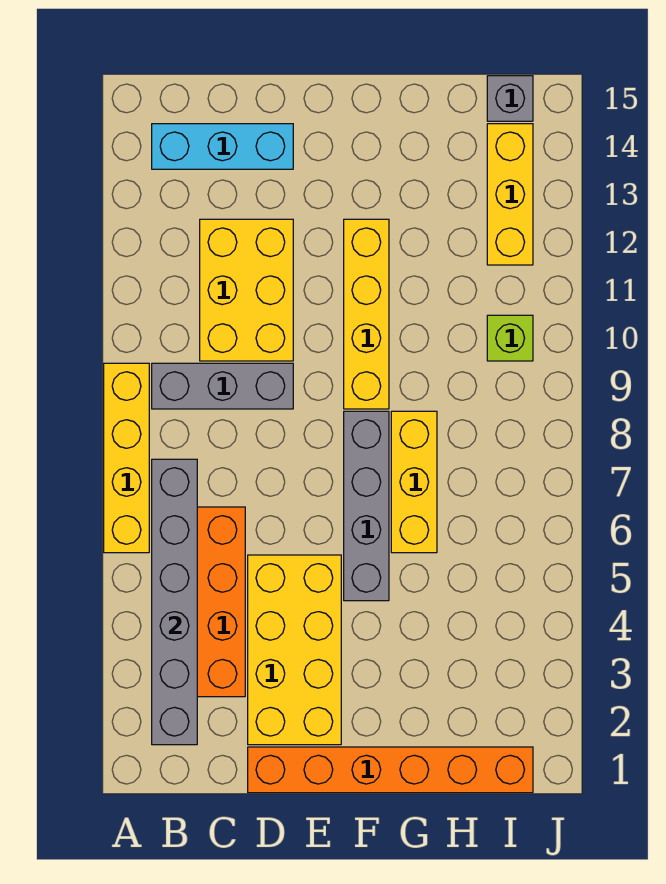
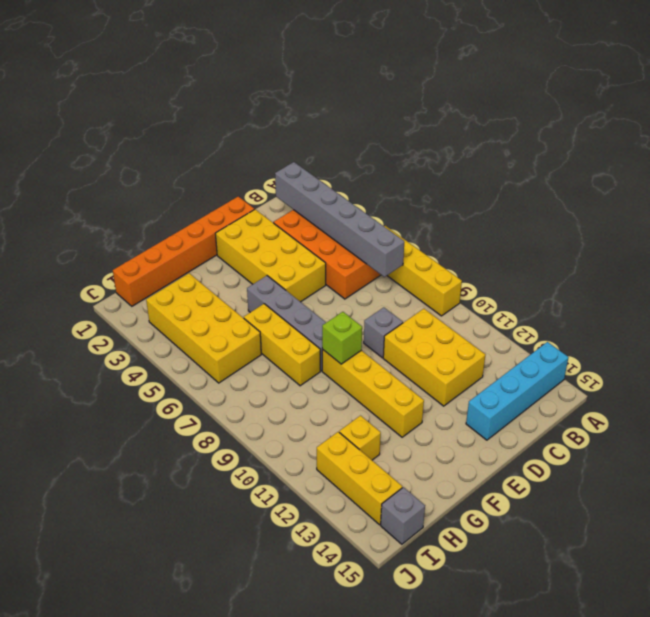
grey brick B9:D9 level 1 -> grey brick D9 level 1
cyan brick B14:D14 level 1 -> cyan brick A14:D14 level 1
none -> yellow brick H3:I6 level 1
none -> yellow brick H12 level 1
lime brick I10 level 1 -> lime brick F9 level 2

